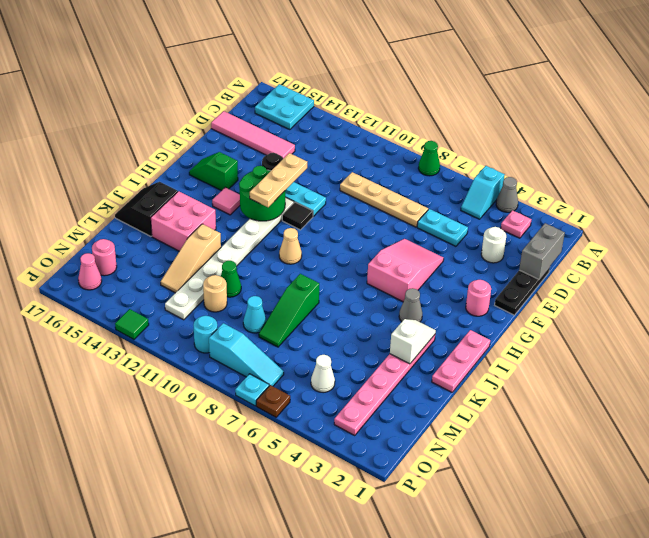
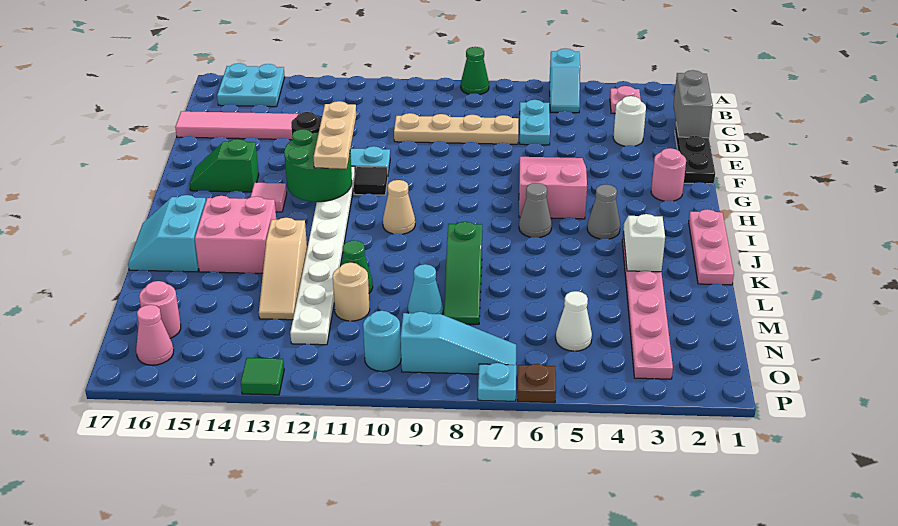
grey cone A4 level 1 -> grey cone I6 level 1
cyan plate D5:D6 level 1 -> cyan plate C6:D6 level 1
black slope J16:K17 level 1 top 16 -> cyan slope J16:K17 level 1 top 16

